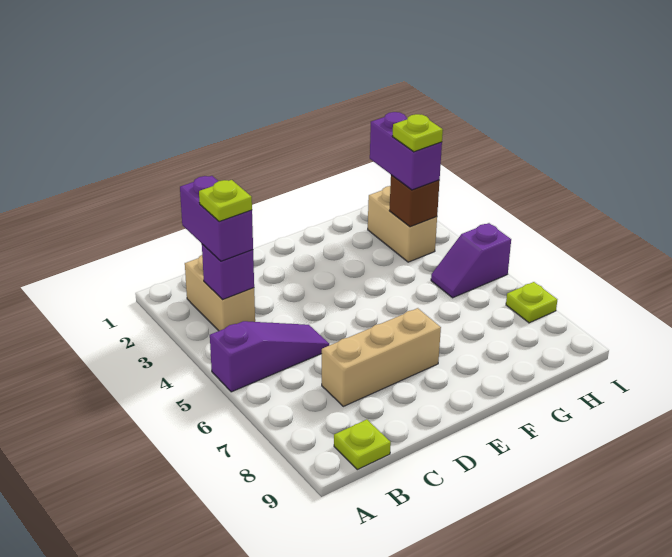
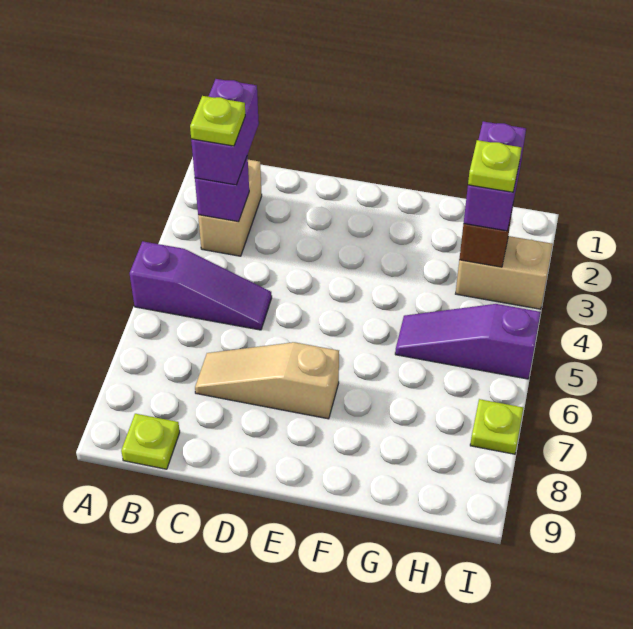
tan brick C7:E7 level 1 -> tan slope C7:E7 level 1 top E
tan brick H2:H3 level 1 -> tan brick H3:I3 level 1
purple slope H5:I5 level 1 top I -> purple slope G5:I5 level 1 top I

